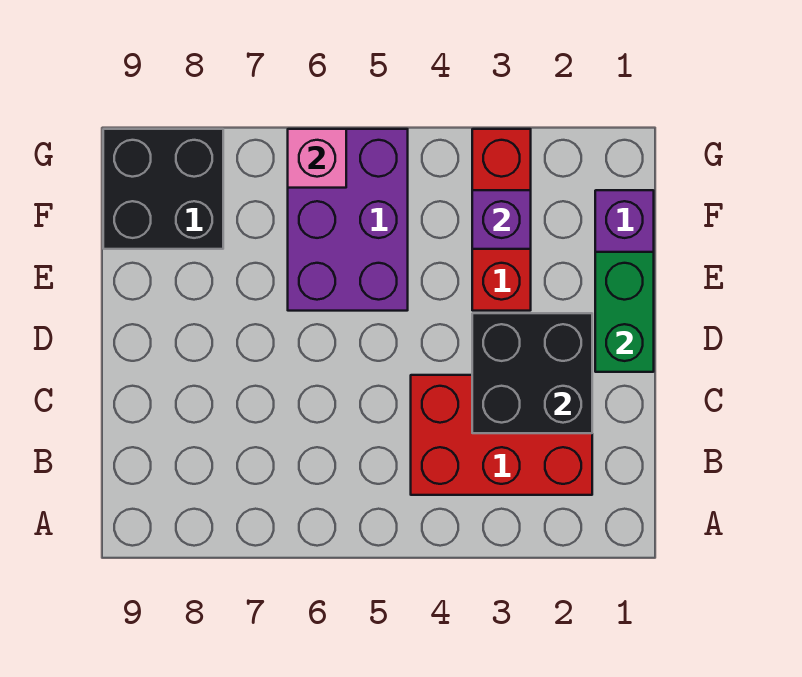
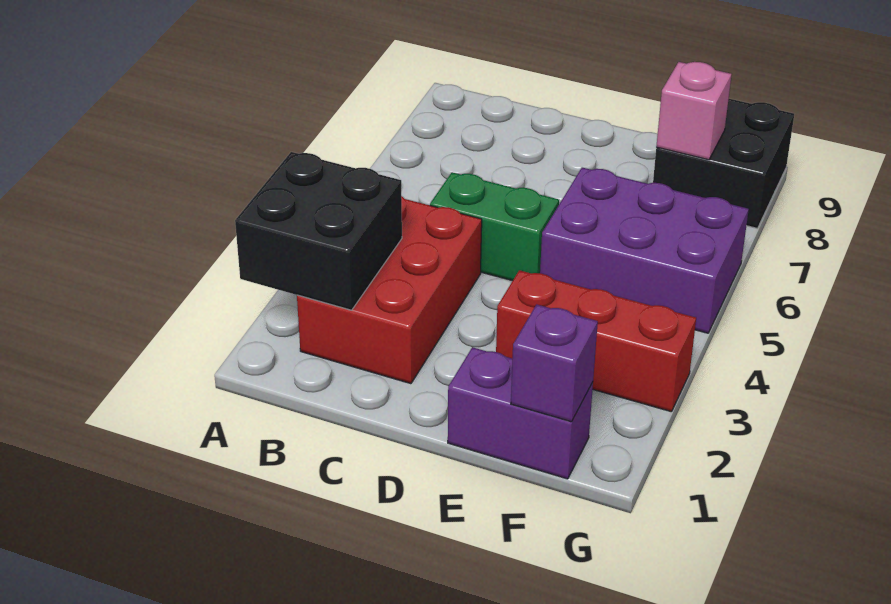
black brick C2:D3 level 2 -> black brick A2:B3 level 2
green brick D1:E1 level 2 -> green brick C5:D5 level 1
purple brick F3 level 2 -> purple brick F1 level 2
pink brick G6 level 2 -> pink brick F8 level 2

